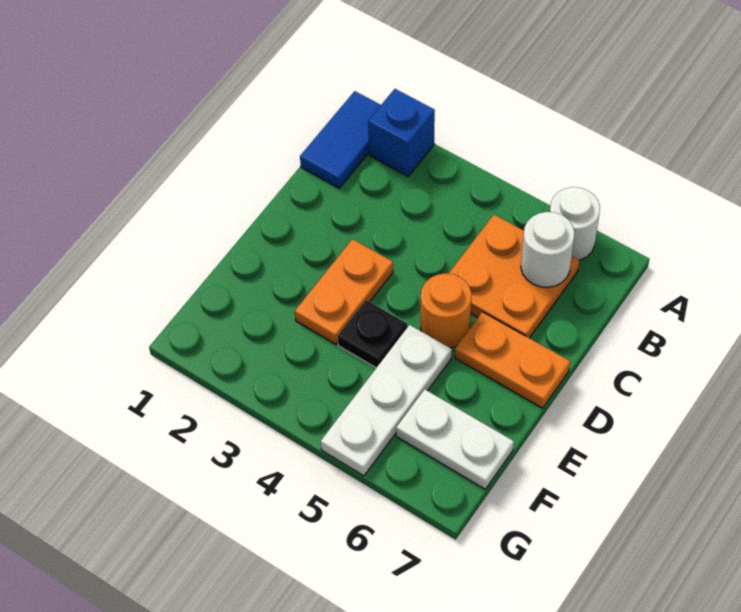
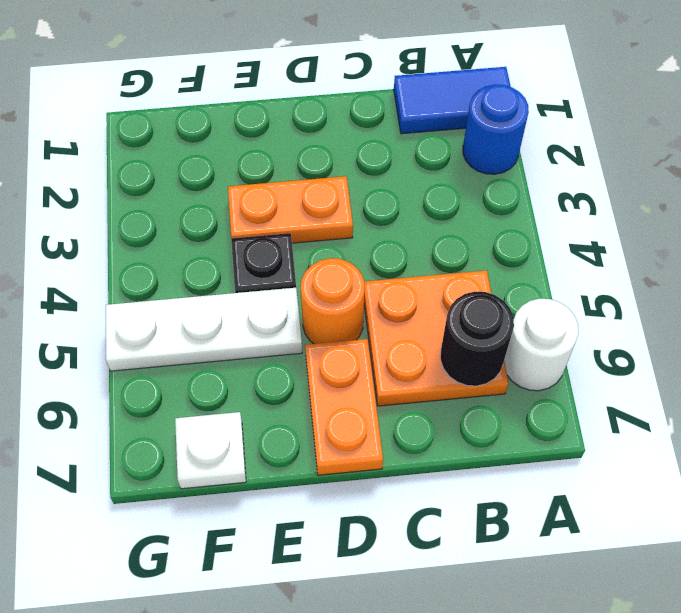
blue brick A2 level 1 -> blue round brick A2 level 1
white round brick B6 level 2 -> black round brick B6 level 2
white plate F6:F7 level 1 -> white plate F7 level 1

